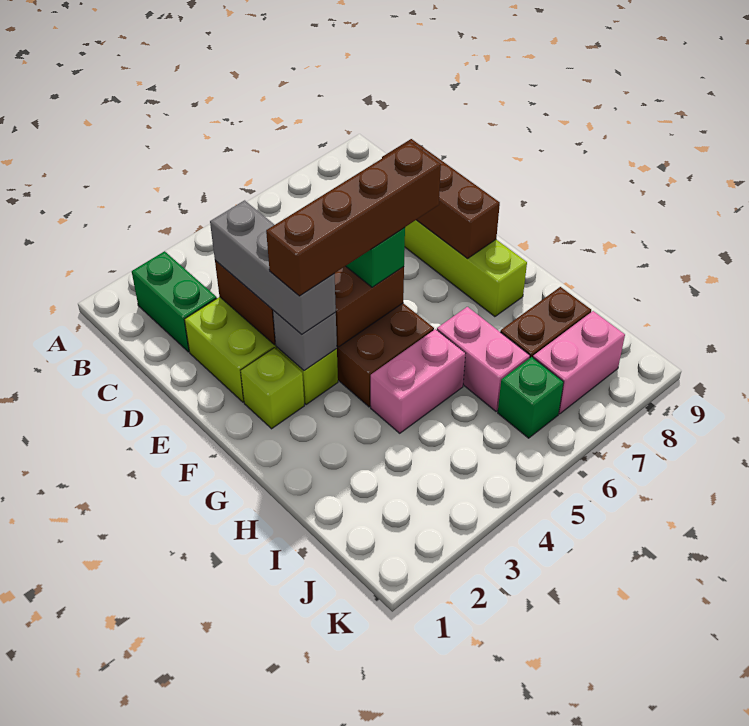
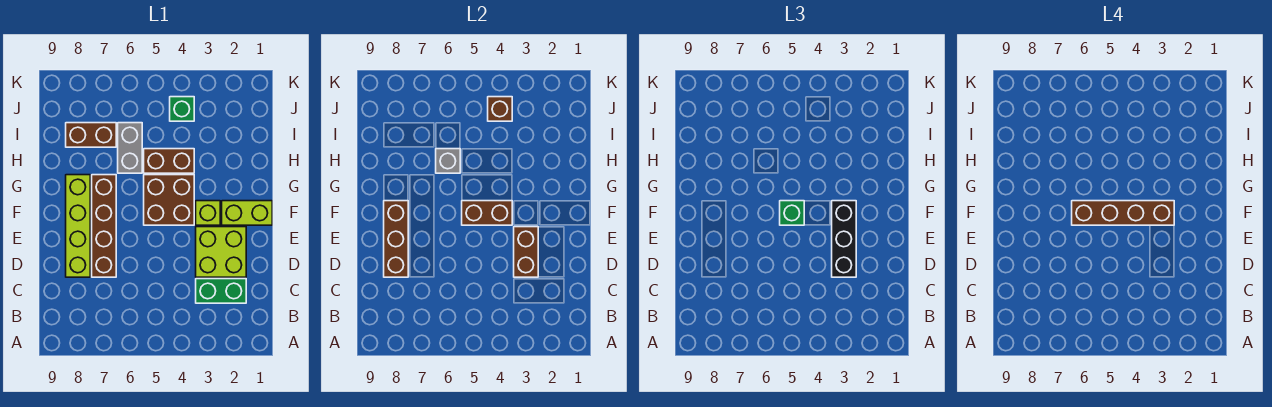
green brick B2:C2 level 1 -> green brick C2:C3 level 1
grey brick D3:F3 level 3 -> black brick D3:F3 level 3
none -> brown brick D7:G7 level 1
lime brick F2 level 1 -> lime brick F1:F2 level 1
grey brick F3 level 2 -> grey brick H6 level 2
pink brick H4:H5 level 1 -> brown brick H4:H5 level 1
pink brick H6:I6 level 1 -> grey brick H6:I6 level 1
none -> brown brick J4 level 2
green brick J6 level 1 -> green brick J4 level 1
pink brick J7:J8 level 1 -> none

